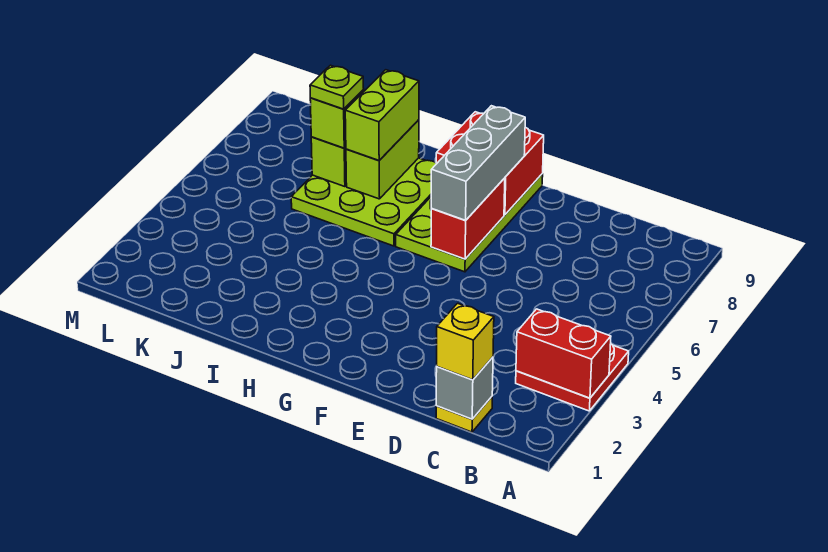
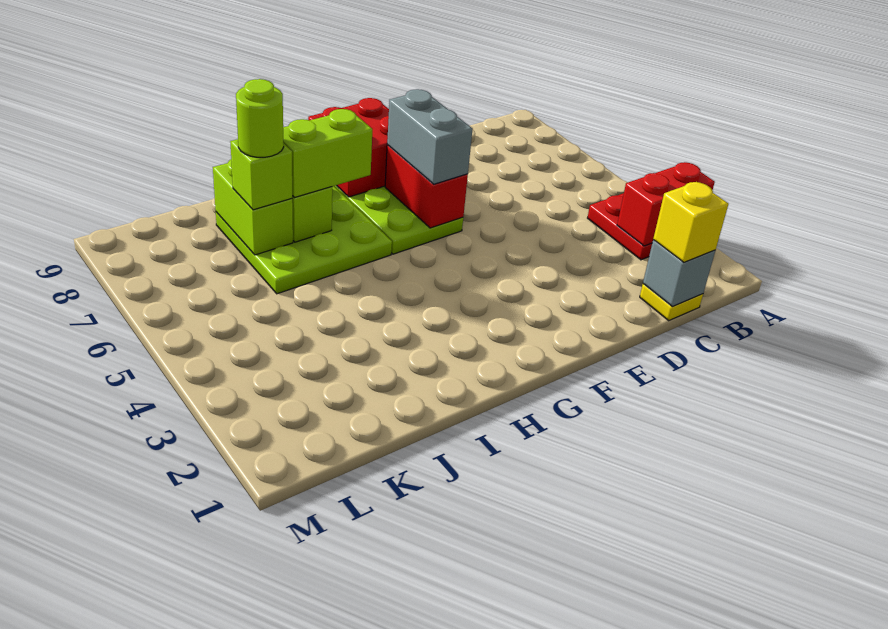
grey brick F6:F8 level 3 -> grey brick F6:F7 level 3
lime brick I7:I8 level 3 -> lime brick H7:I7 level 3
lime plate J7 level 4 -> lime round brick J7 level 4

